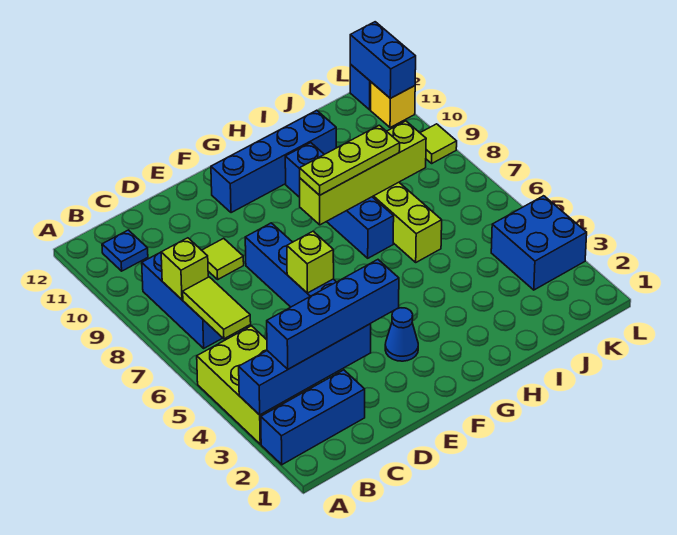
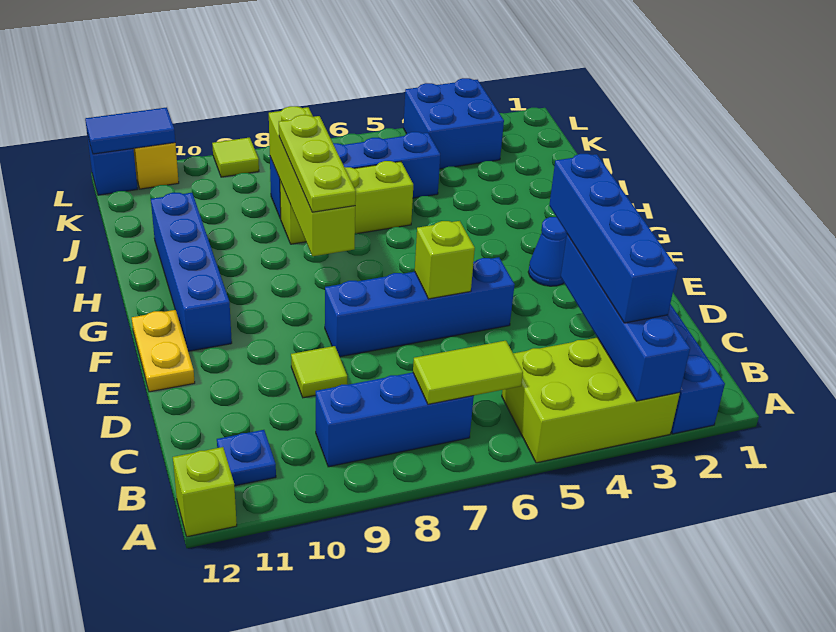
lime brick B8 level 2 -> lime brick A12 level 1
none -> yellow plate E12:F12 level 1
blue brick H7:H10 level 1 -> blue brick J5:J8 level 1
blue brick L11:L12 level 2 -> blue tile L11:L12 level 2

